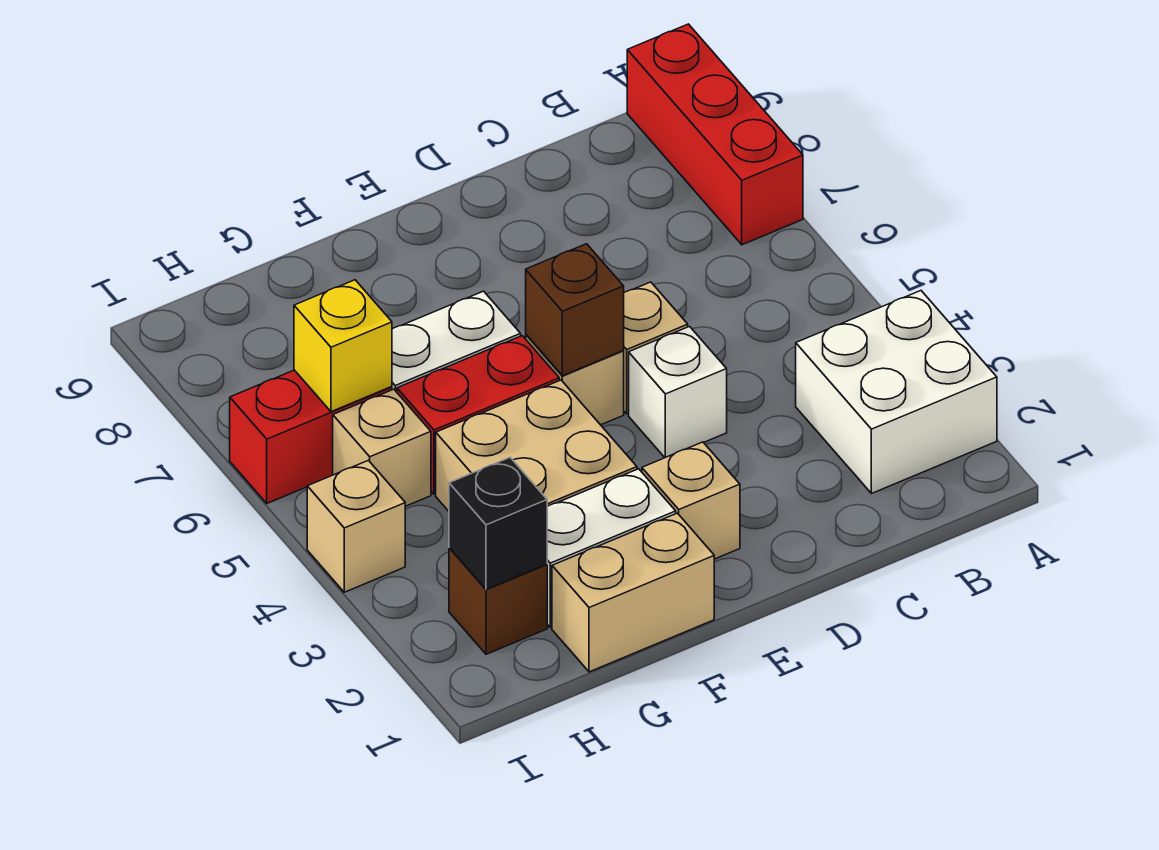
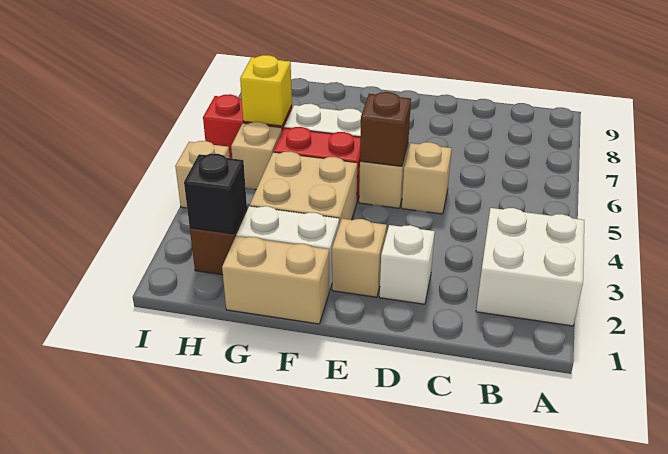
red brick A7:A9 level 1 -> none
white brick D4 level 1 -> white brick D2 level 1

